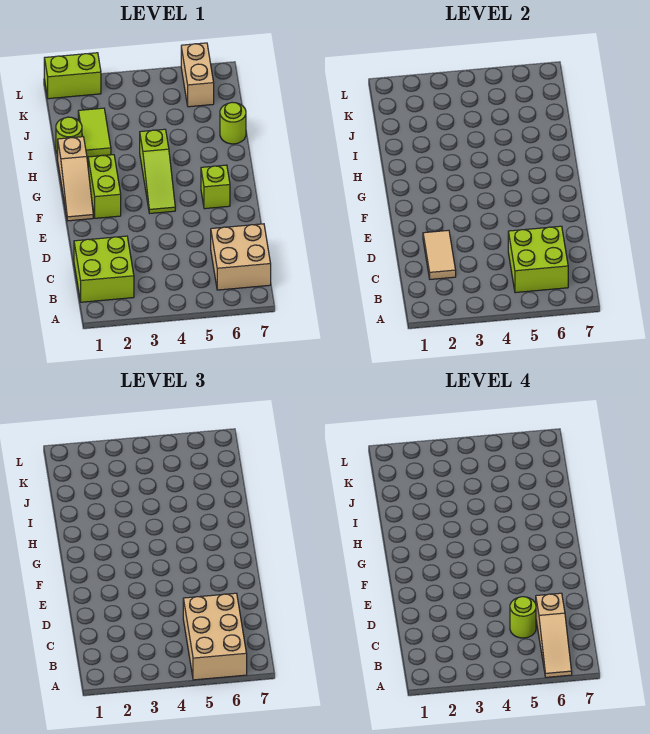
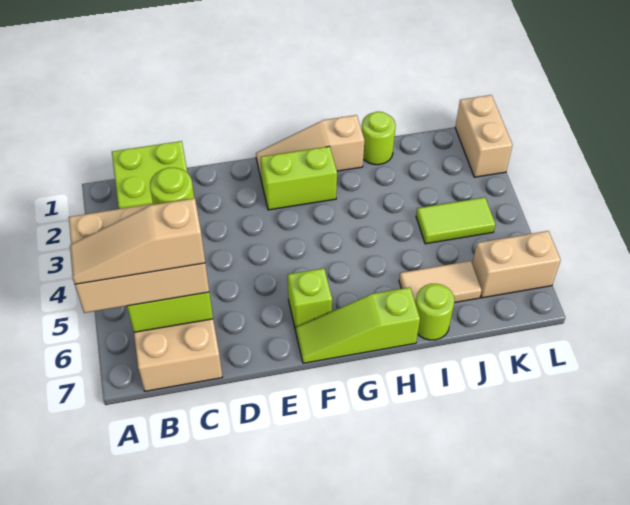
tan tile C2:D2 level 2 -> tan tile I6:J6 level 1
lime slope F4:H4 level 1 top H -> lime slope F7:H7 level 1 top H
lime tile I2:J2 level 1 -> lime tile J4:K4 level 1
lime brick L1:L2 level 1 -> tan brick L1:L2 level 1

